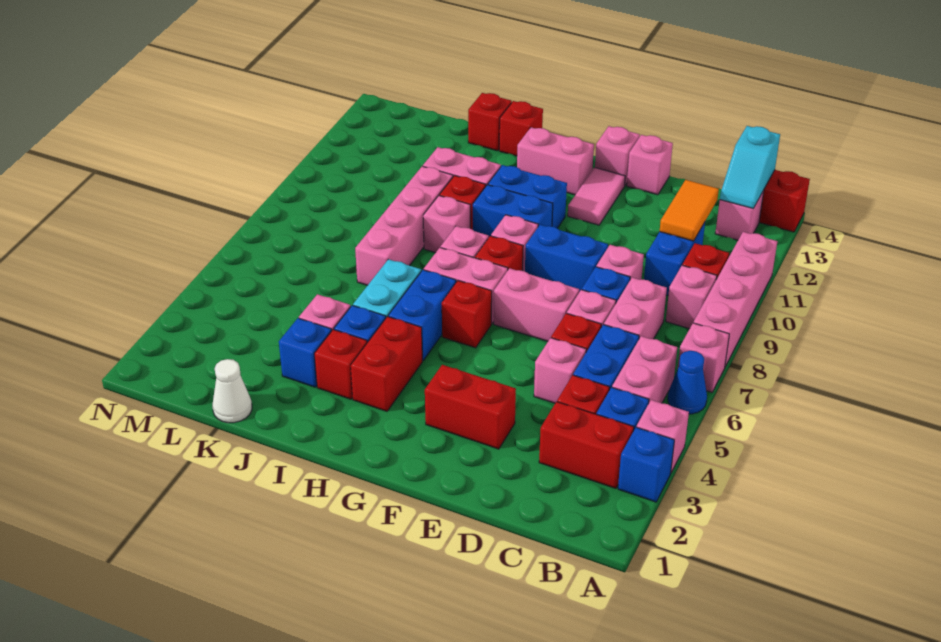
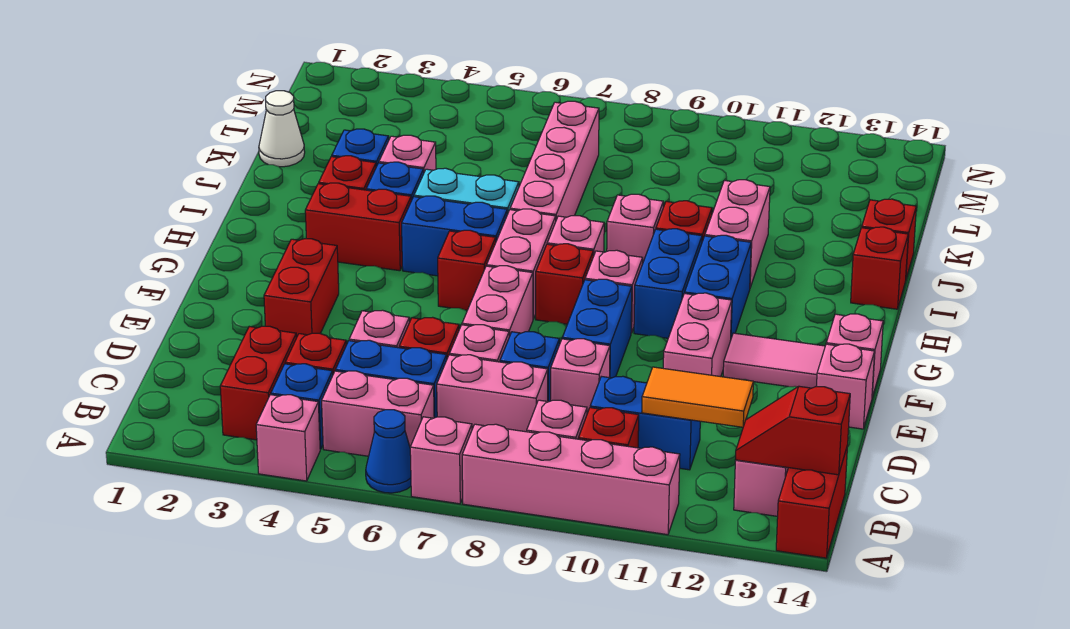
blue brick A3 level 1 -> none
cyan slope B13:B14 level 2 top 14 -> red slope B13:B14 level 2 top 14
pink brick G13:H13 level 1 -> pink brick E11:F11 level 1
pink brick J7:J10 level 1 -> pink brick I7:L7 level 1

